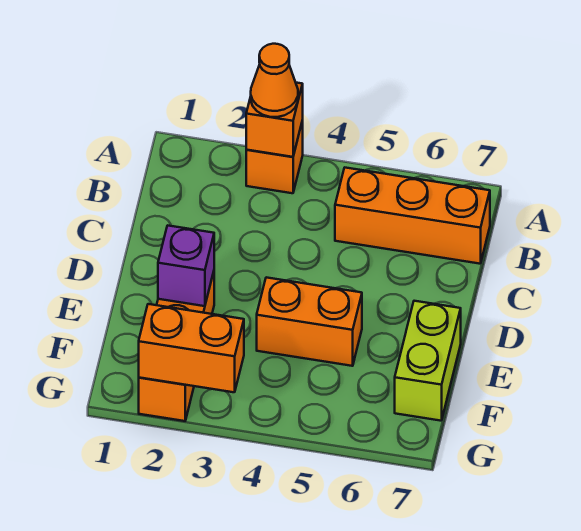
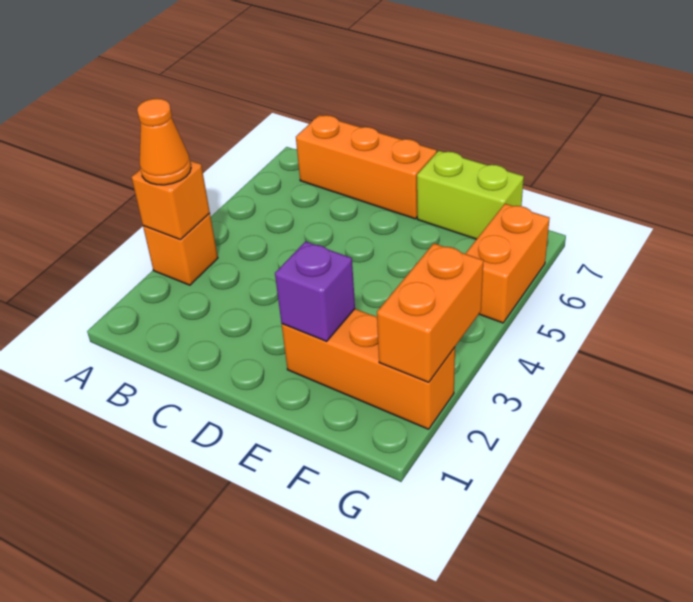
orange brick B5:B7 level 1 -> orange brick B7:D7 level 1
orange brick E4:E5 level 1 -> orange brick G5:G6 level 1

